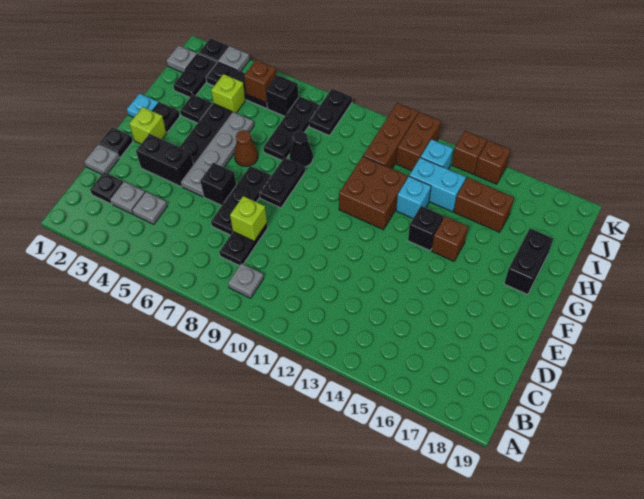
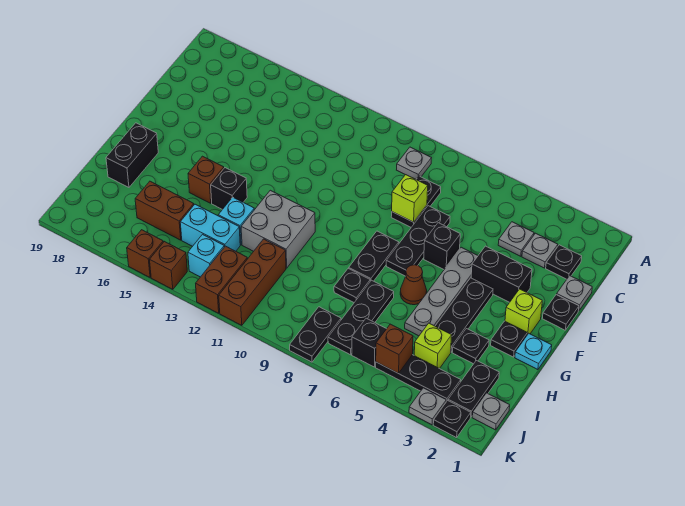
brown brick G11:H12 level 1 -> grey brick G11:H12 level 1
black cone H8 level 1 -> black plate H8 level 1

